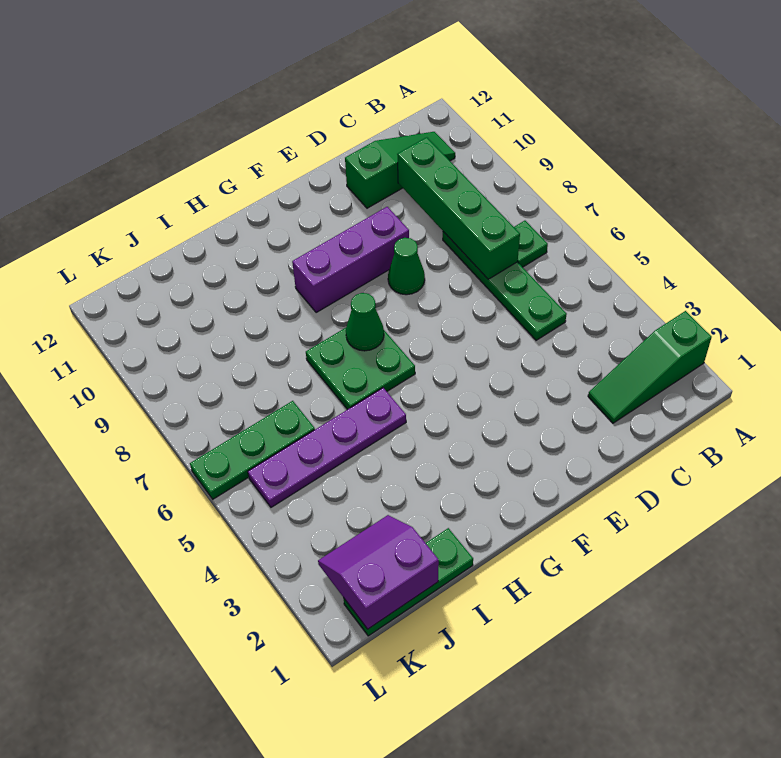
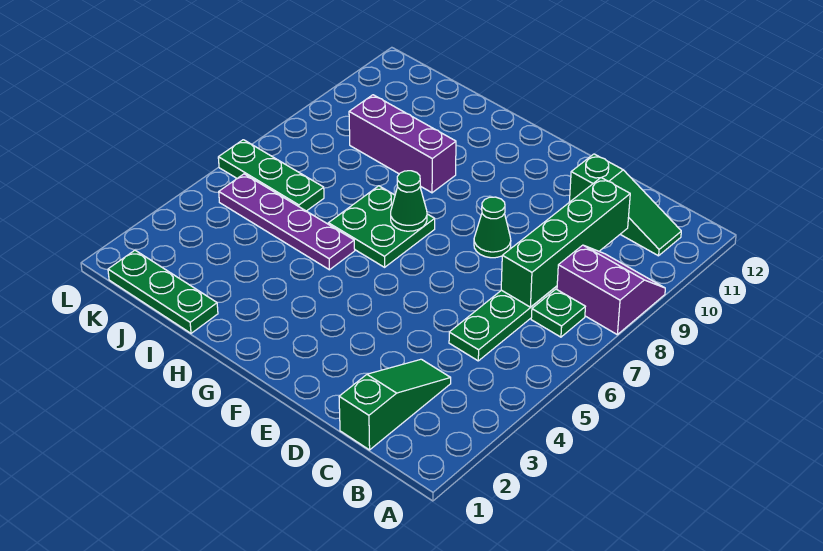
green slope A2:C2 level 1 top A -> green slope C1:C3 level 1 top 1
purple brick E9:G9 level 1 -> purple brick H9:J9 level 1
purple slope J1:K2 level 2 top 1 -> purple slope A8:B9 level 1 top 8

